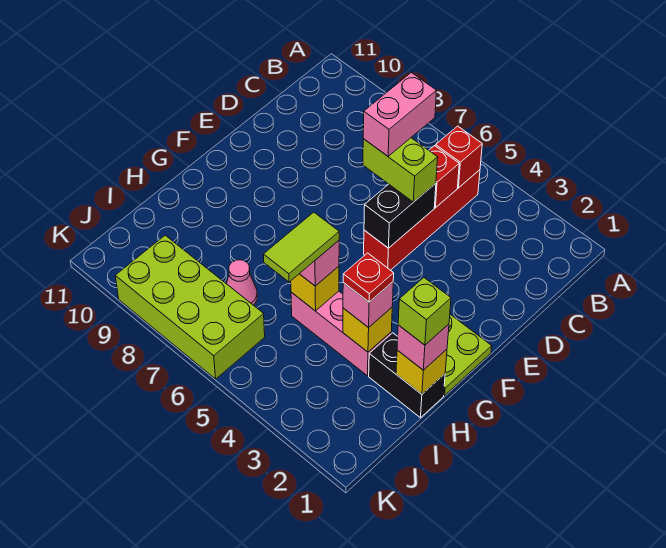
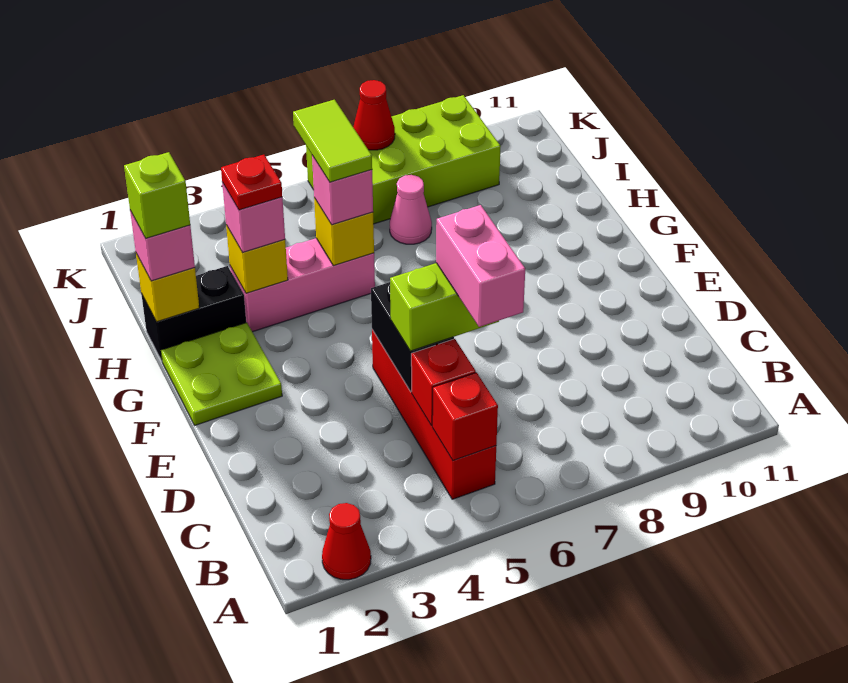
none -> red cone A2 level 1
none -> red cone K7 level 2

